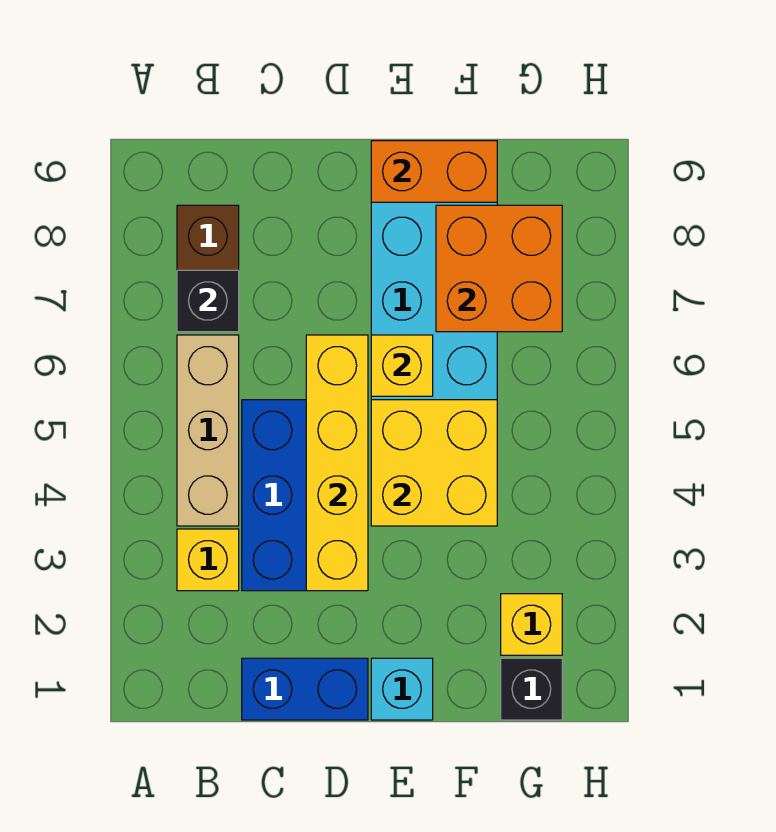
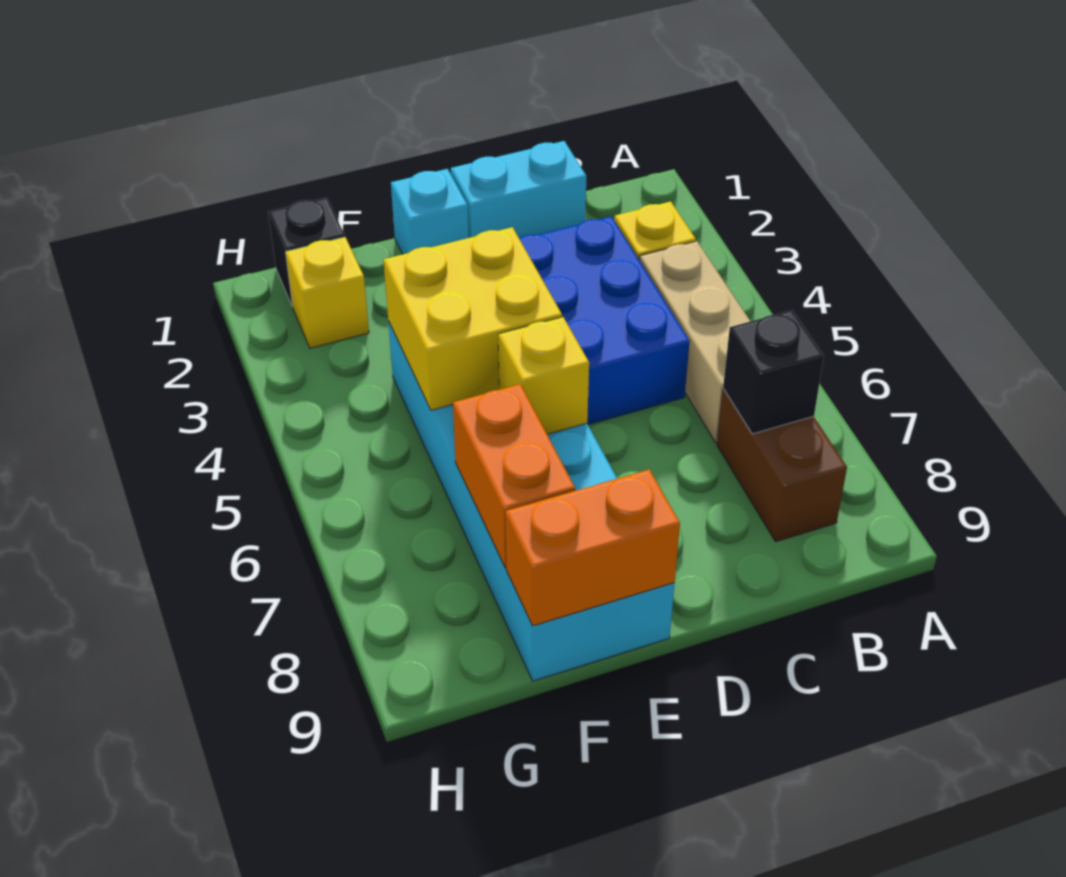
blue brick C1:D1 level 1 -> cyan brick C1:D1 level 1
yellow brick D3:D6 level 2 -> none
orange brick F7:G8 level 2 -> orange brick F7:F8 level 2

